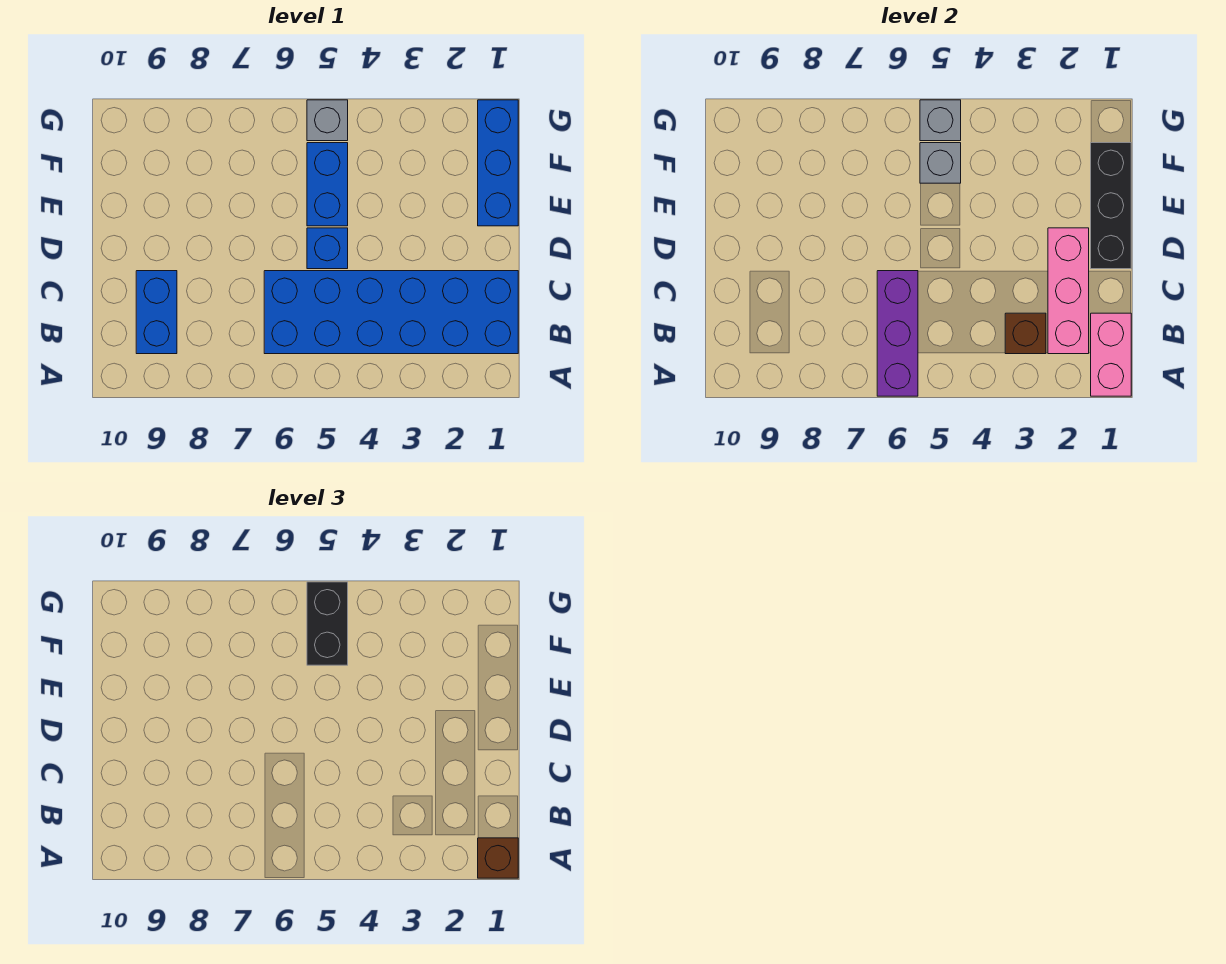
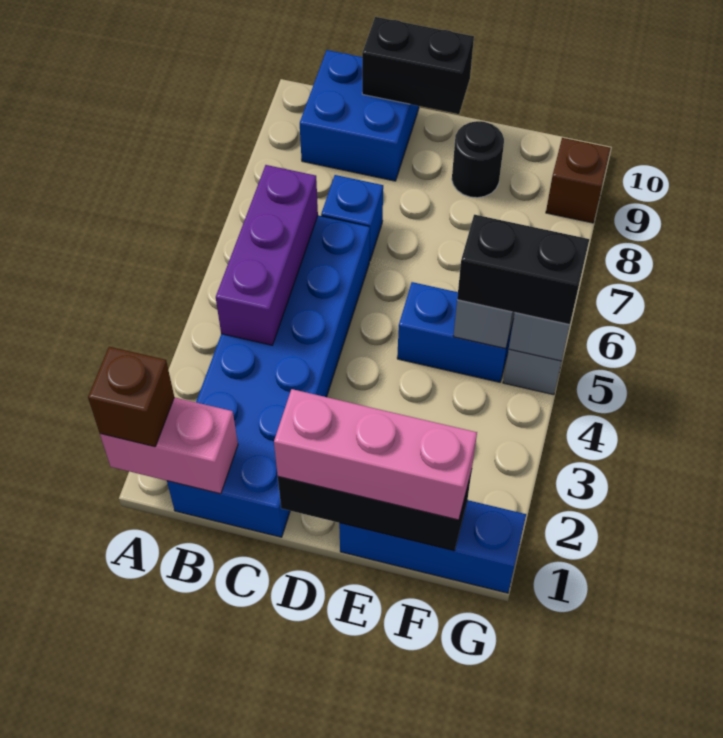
purple brick A6:C6 level 2 -> purple brick B4:B6 level 2
pink brick B2:D2 level 2 -> pink brick D1:F1 level 3
brown brick B3 level 2 -> brown brick G9 level 1
blue brick B9:C9 level 1 -> blue brick B9:C10 level 1
none -> black brick C10:D10 level 2
blue brick D5 level 1 -> blue brick C7 level 1
none -> black round brick E9 level 1

